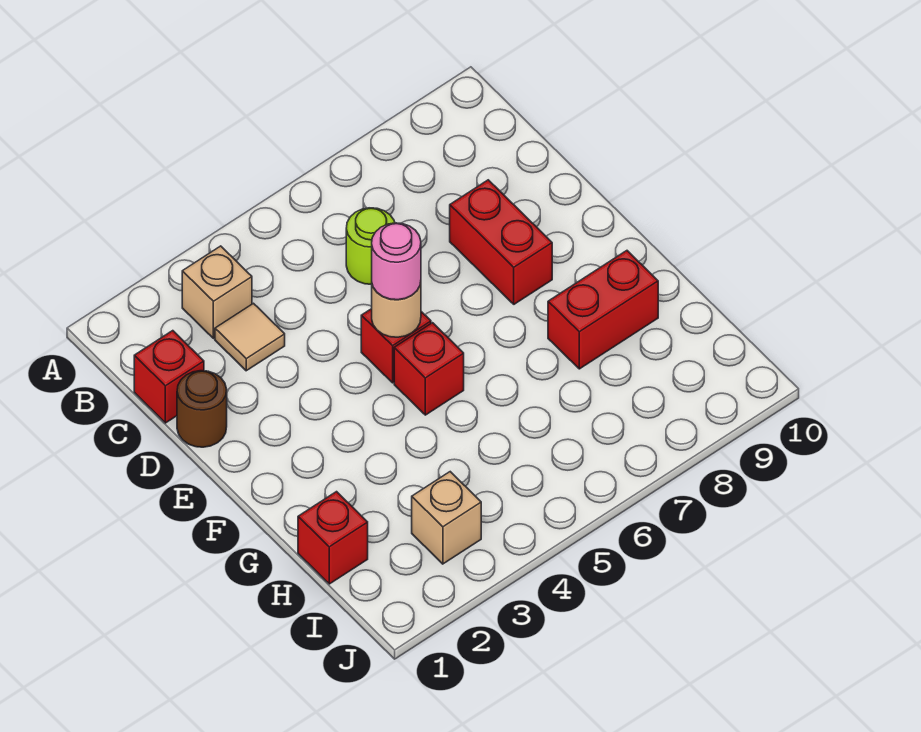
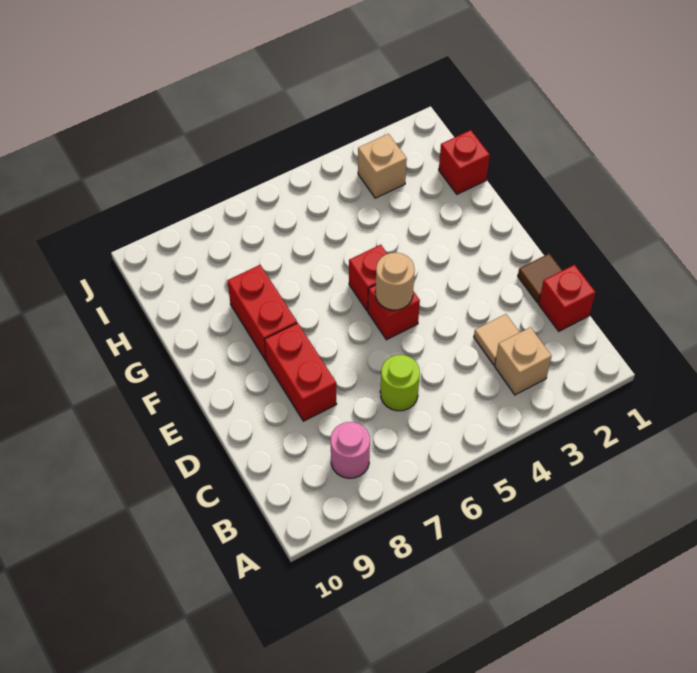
brown round brick D1 level 1 -> brown tile D1 level 1
pink round brick E5 level 3 -> pink round brick B8 level 1
red brick G8:G9 level 1 -> red brick F8:G8 level 1

